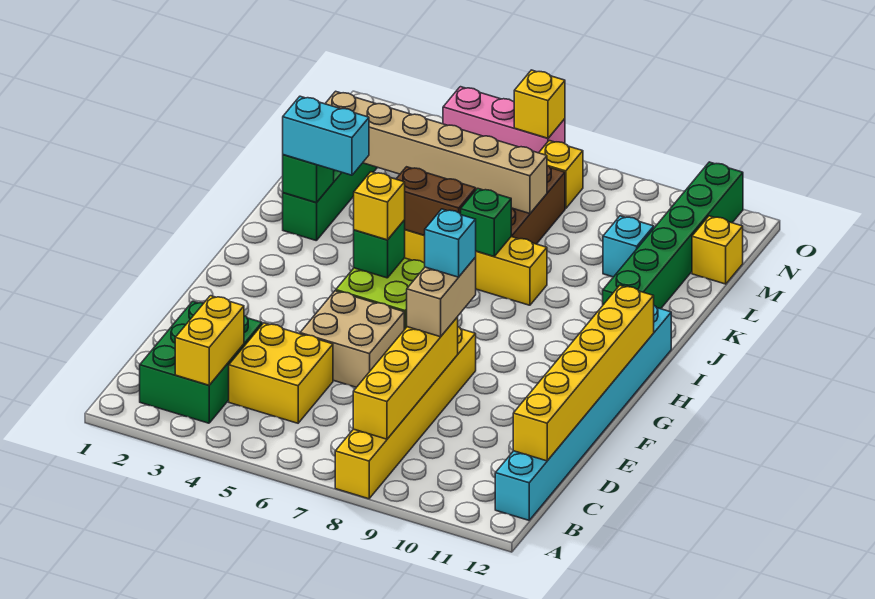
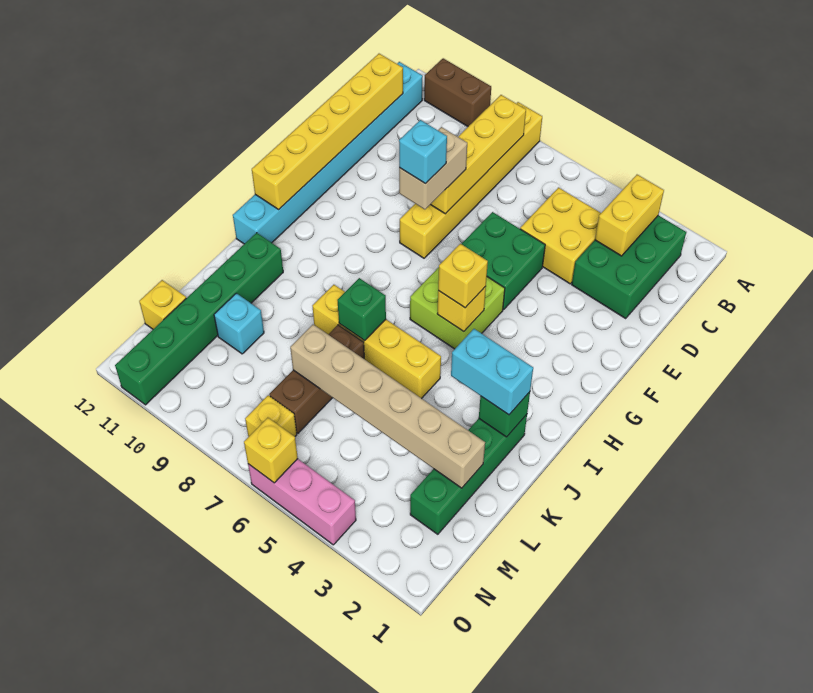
tan brick E5:F6 level 1 -> green brick E5:F6 level 1
green brick H5 level 2 -> yellow brick H5 level 2
brown brick J5:J6 level 2 -> brown brick A10:A11 level 1

